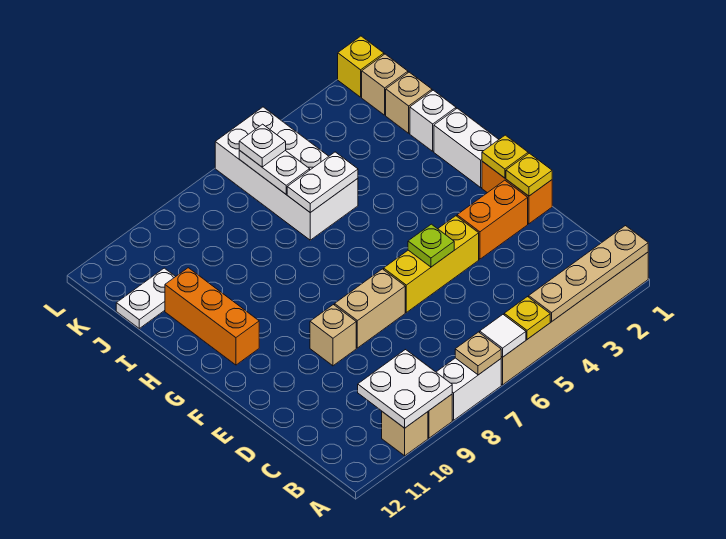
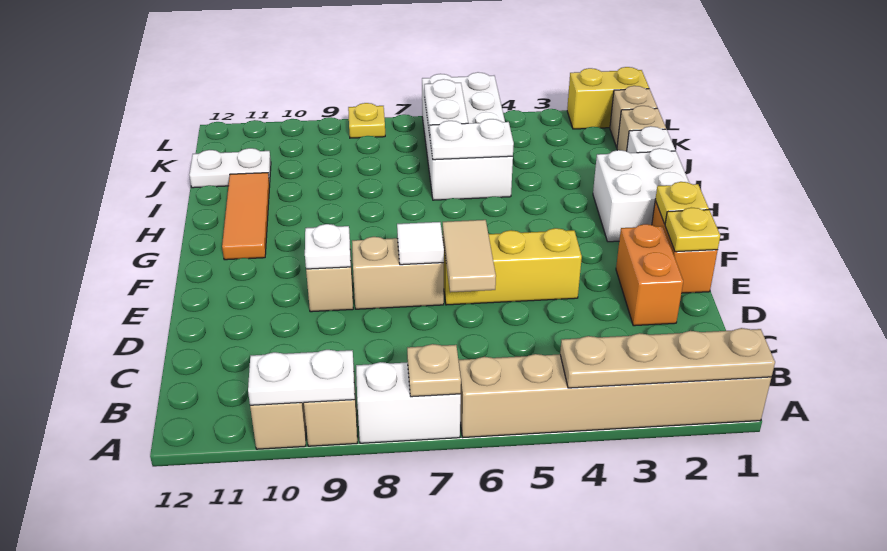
yellow plate A5 level 2 -> yellow plate L8 level 1
white tile A6 level 2 -> white tile E7 level 2
white plate A9:B10 level 2 -> white plate A9:A10 level 2
none -> tan tile D6:E6 level 2
orange brick E2:E3 level 1 -> orange brick D2:E2 level 1
lime plate E5 level 2 -> none
white brick G1:H1 level 1 -> white brick G1:H2 level 1
orange brick G11:I11 level 1 -> orange tile G11:I11 level 1
white plate K6 level 3 -> white plate E9 level 2
yellow brick L1 level 1 -> yellow brick L1:L2 level 1

